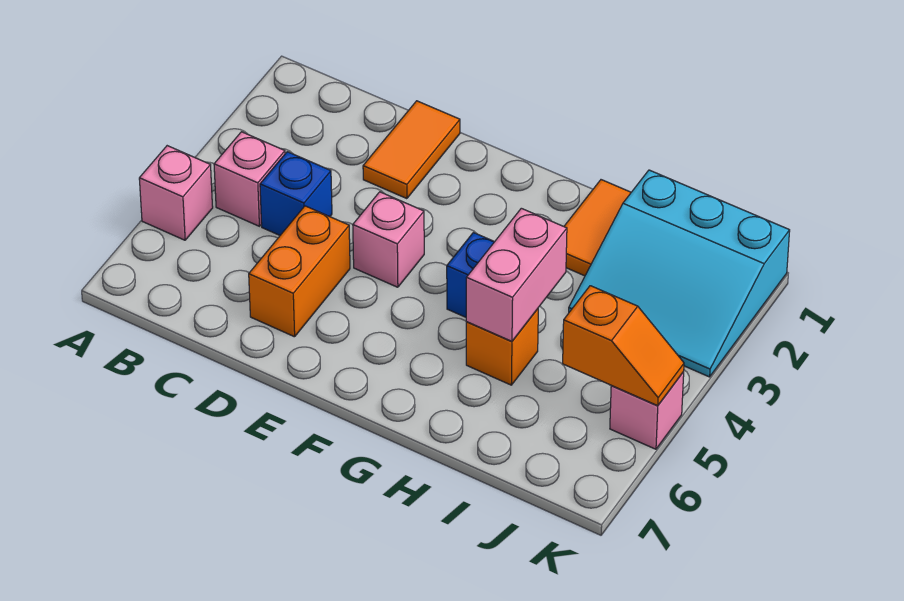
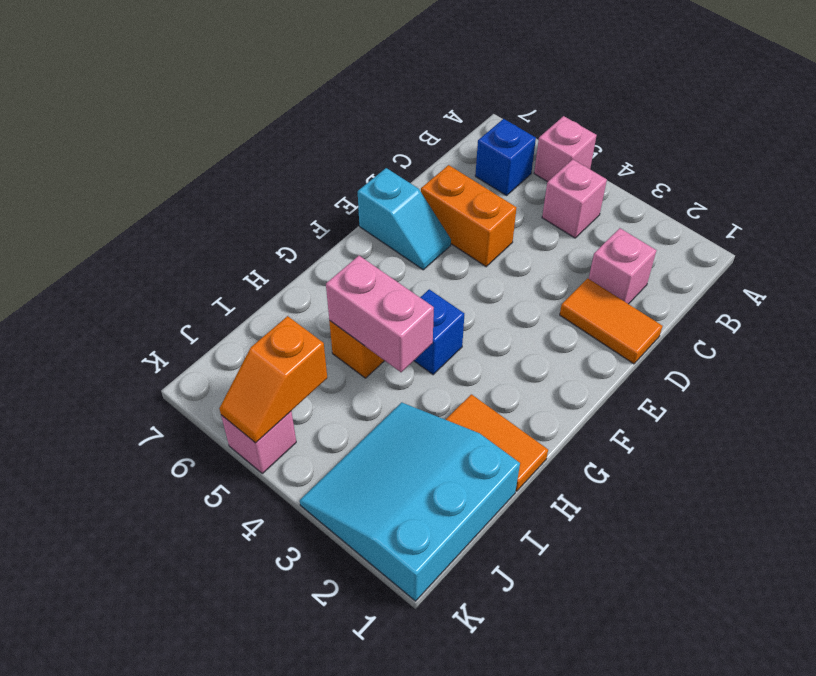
blue brick C4 level 1 -> blue brick B6 level 1
pink brick E4 level 1 -> pink brick C2 level 1
none -> cyan slope E6:E7 level 1 top 7

